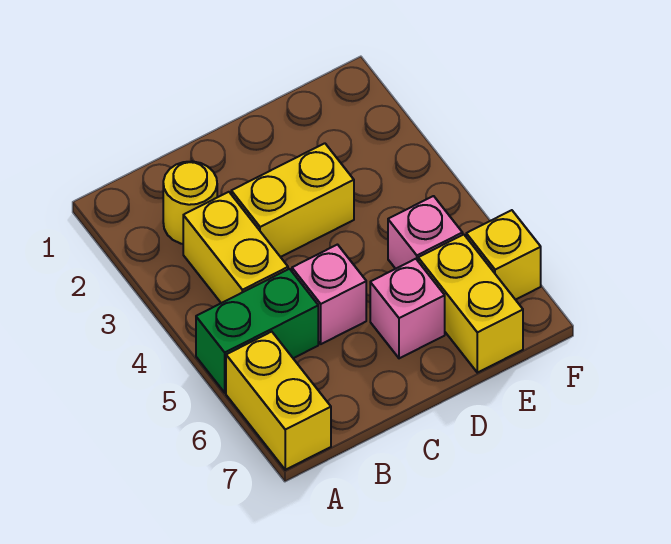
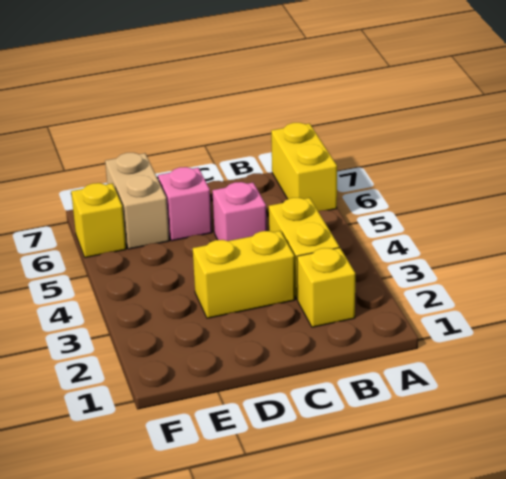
green brick A5:B5 level 1 -> none
yellow round brick B2 level 1 -> yellow brick B2 level 1
pink brick E5 level 1 -> none
yellow brick E6:E7 level 1 -> tan brick E6:E7 level 1

